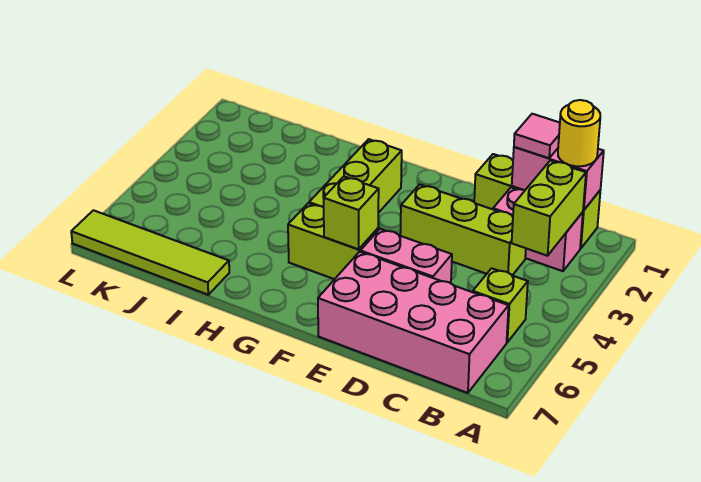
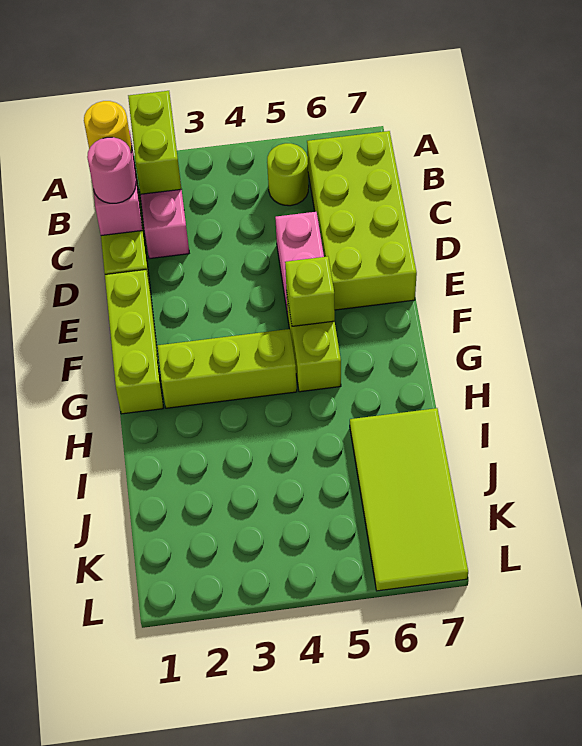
lime brick B2:B3 level 2 -> lime brick A2:B2 level 2
lime brick B5 level 1 -> lime round brick B5 level 1
pink brick B6:E7 level 1 -> lime brick B6:E7 level 1
pink tile C1 level 3 -> pink round brick C1 level 3
lime brick C3:E3 level 1 -> lime brick E1:G1 level 1
lime tile I7:L7 level 1 -> lime tile I6:L7 level 1

